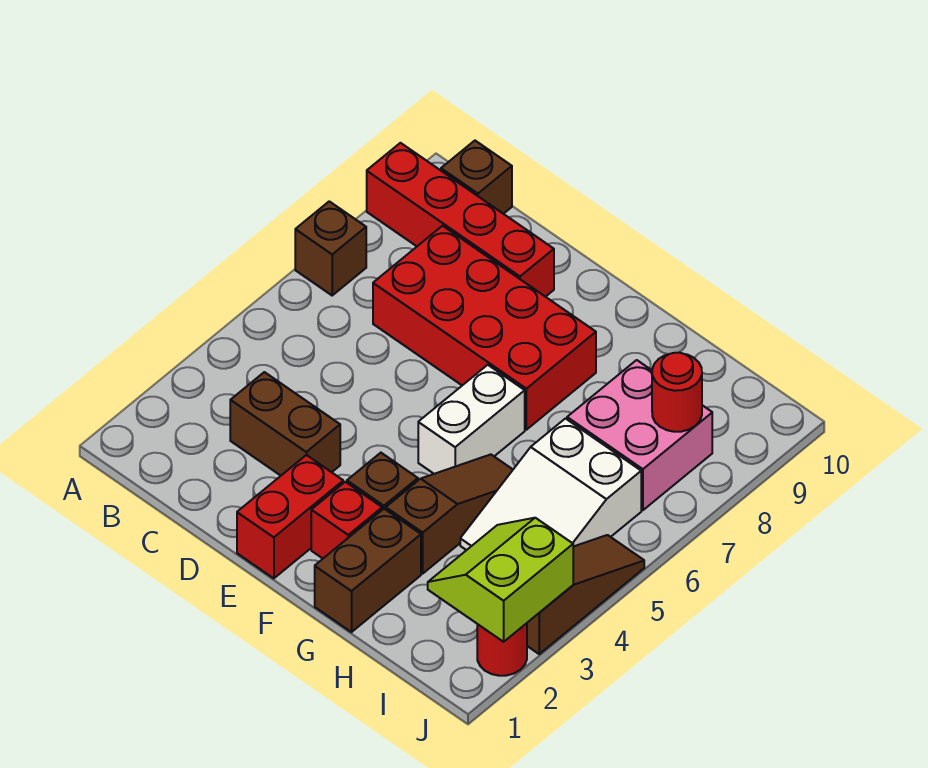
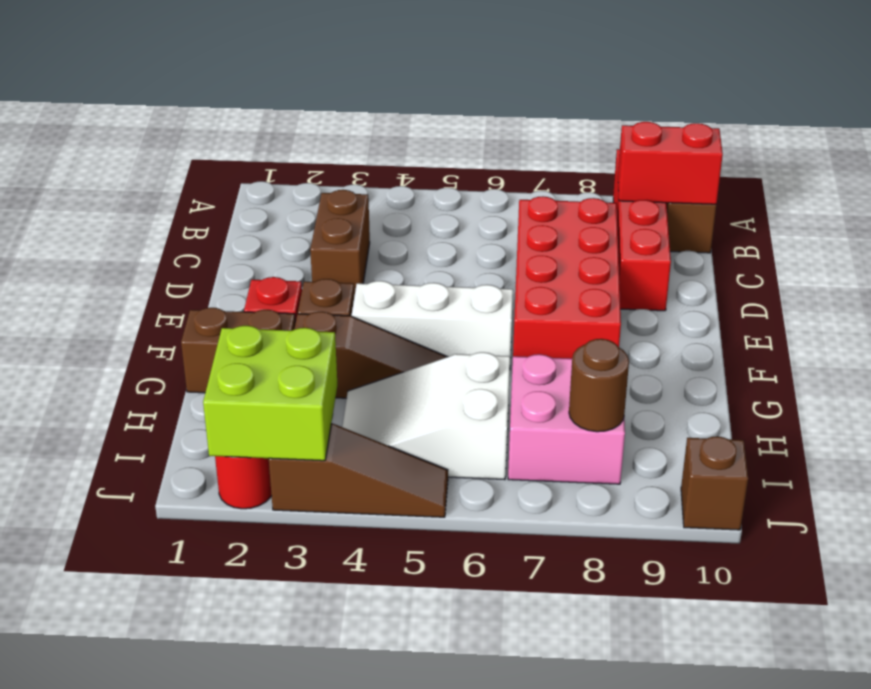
brown brick A7 level 1 -> brown brick J10 level 1
red brick E1:E2 level 1 -> red brick B9:B10 level 2
white brick F5:F6 level 1 -> white brick F4:F6 level 1
lime slope I2:J3 level 2 top J -> lime brick I2:J3 level 2
red round brick I8 level 2 -> brown round brick I8 level 2

